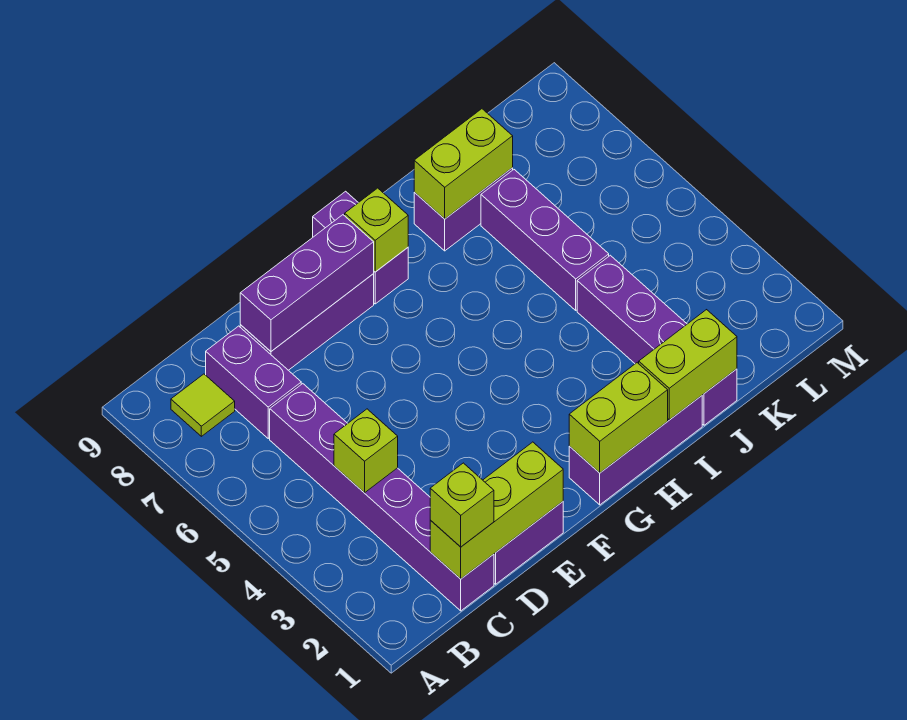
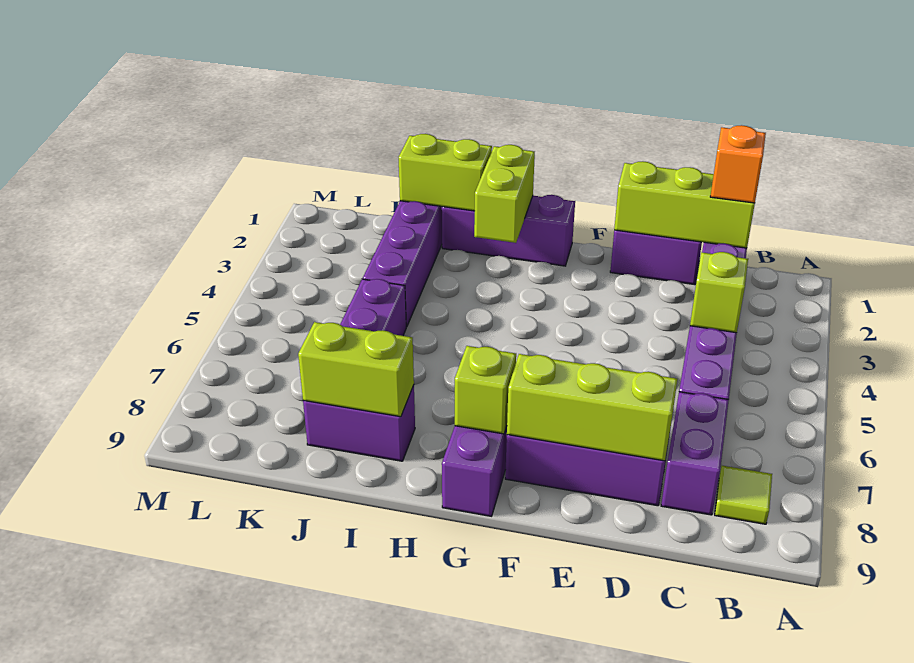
lime brick C1 level 3 -> orange brick C1 level 3
purple brick D8:F8 level 2 -> lime brick D8:F8 level 2
lime brick G1:H1 level 2 -> lime brick H1:H2 level 2

